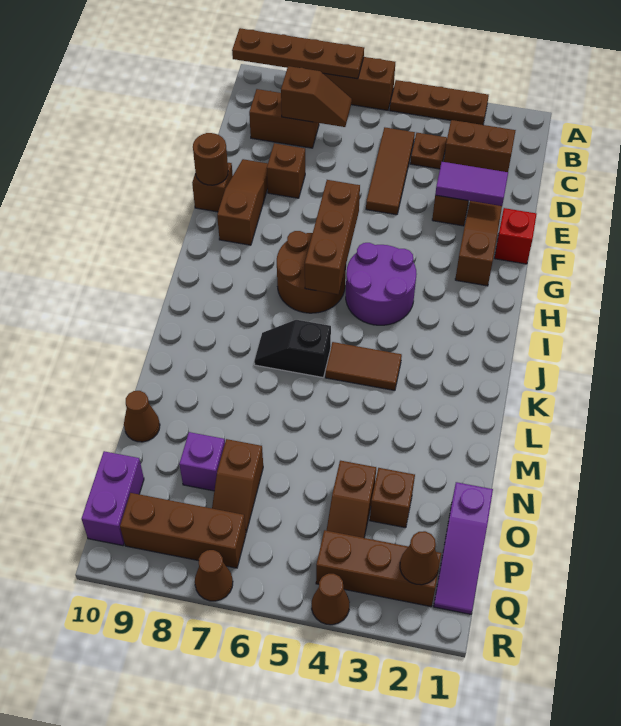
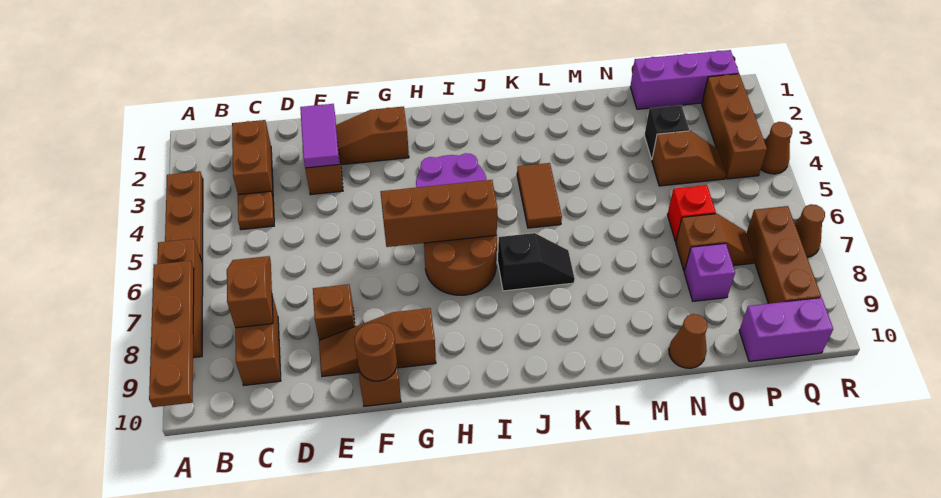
brown tile C5:E5 level 1 -> none
red brick F1 level 1 -> red brick O6 level 1
black slope K6:K7 level 1 top 6 -> black slope J7:K7 level 1 top J
purple slope O1:Q1 level 1 top O -> purple brick O1:Q1 level 1
brown brick O3 level 1 -> black brick O3 level 1
brown cone Q2 level 2 -> none

